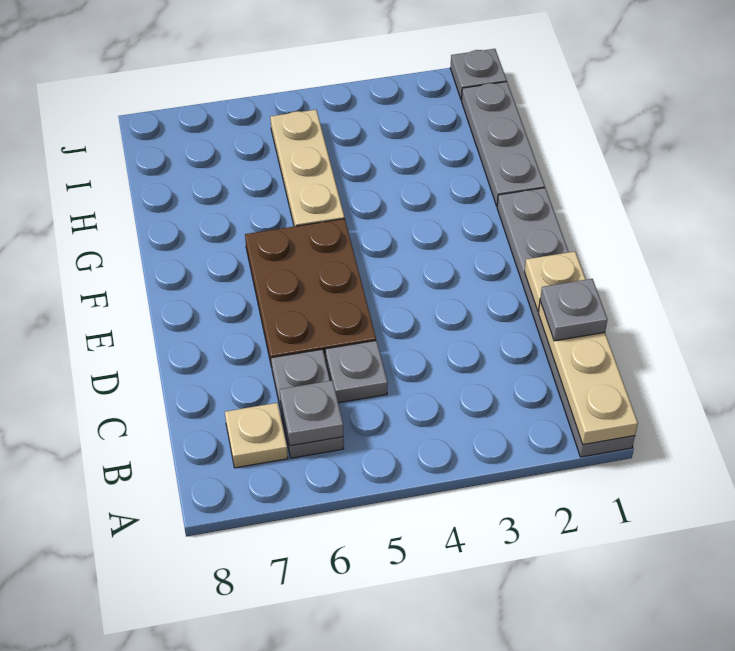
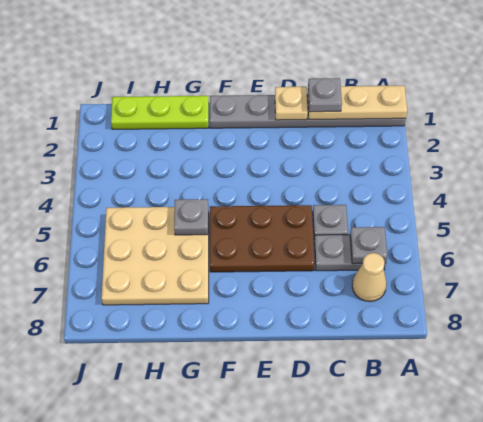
tan plate B7 level 1 -> tan cone B7 level 1
grey plate G1:I1 level 1 -> lime plate G1:I1 level 1
tan plate G5:I5 level 1 -> tan plate G5:I7 level 1
grey plate J1 level 1 -> grey plate G5 level 2

